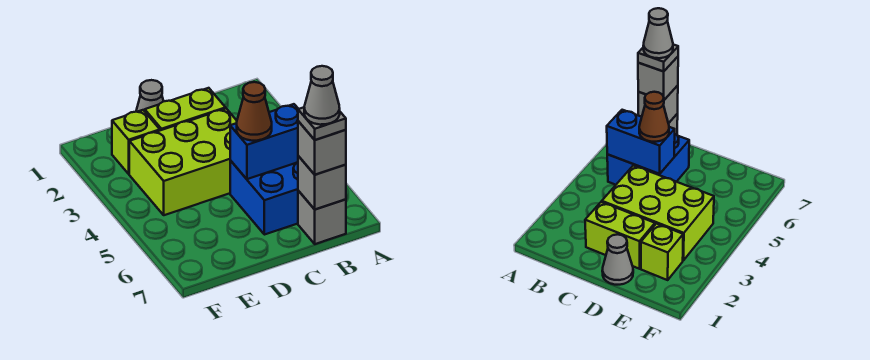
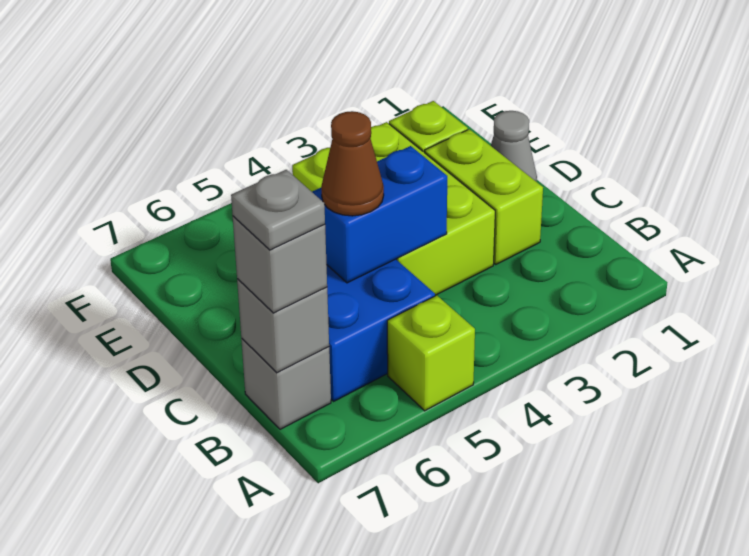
none -> lime brick A5 level 1
blue brick B5:C5 level 2 -> blue brick C4:C5 level 2
grey cone B7 level 5 -> none

